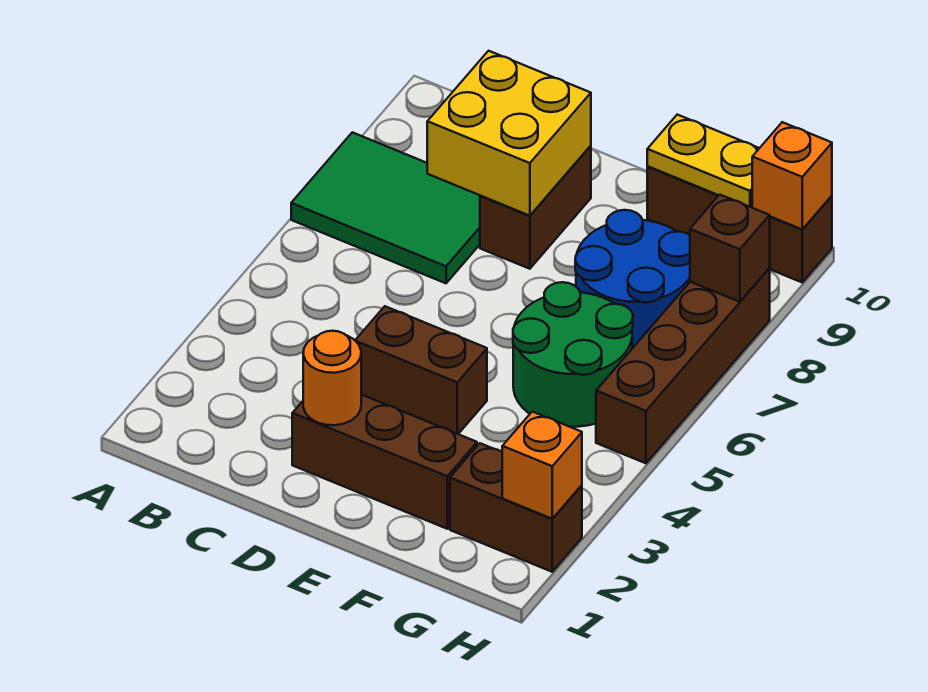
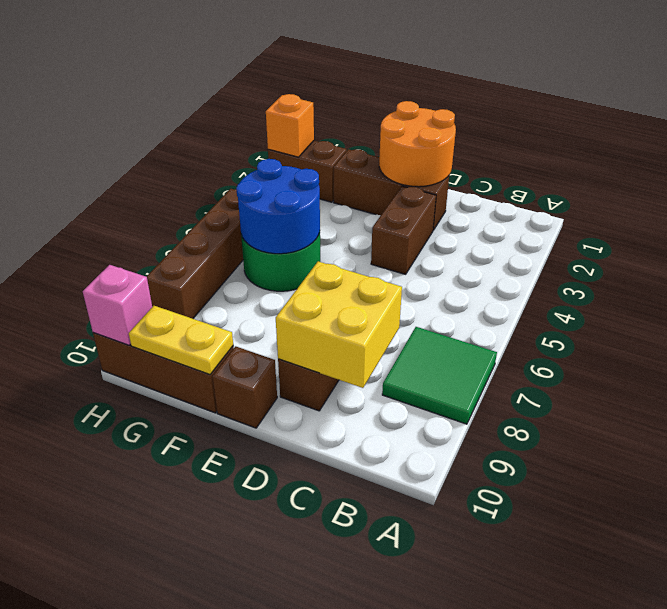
green tile A7:C8 level 1 -> green tile A7:B8 level 1
orange round brick D2 level 2 -> orange round brick D1:E2 level 2
brown brick D4:E4 level 1 -> brown brick D3:D4 level 1
blue round brick F7:G8 level 1 -> blue round brick F5:G6 level 2
brown brick H8 level 2 -> brown brick E10 level 1
orange brick H10 level 2 -> pink brick H10 level 2

